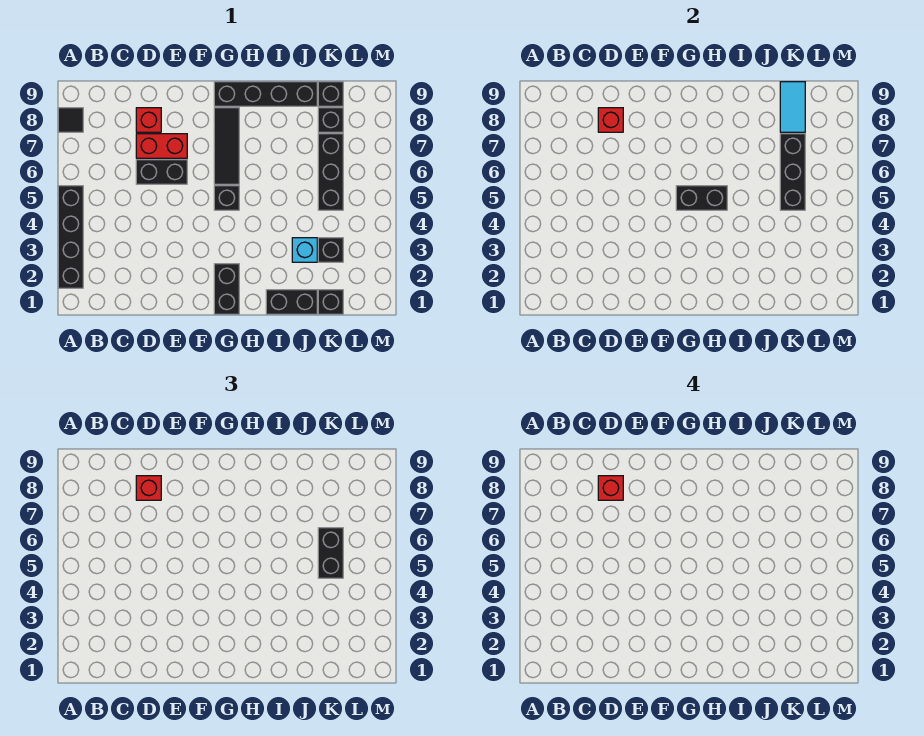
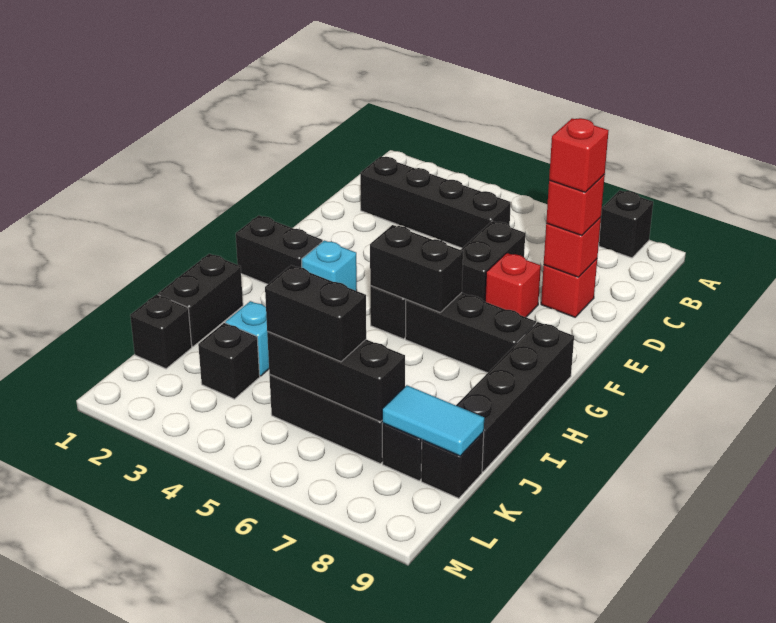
black brick A2:A5 level 1 -> black brick C2:C5 level 1
black tile A8 level 1 -> black brick A8 level 1
red brick D7:E7 level 1 -> red brick E7 level 1
none -> cyan brick G3 level 1
black brick G5:H5 level 2 -> black brick G5:G6 level 2
black tile G6:G8 level 1 -> black brick G6:G8 level 1

